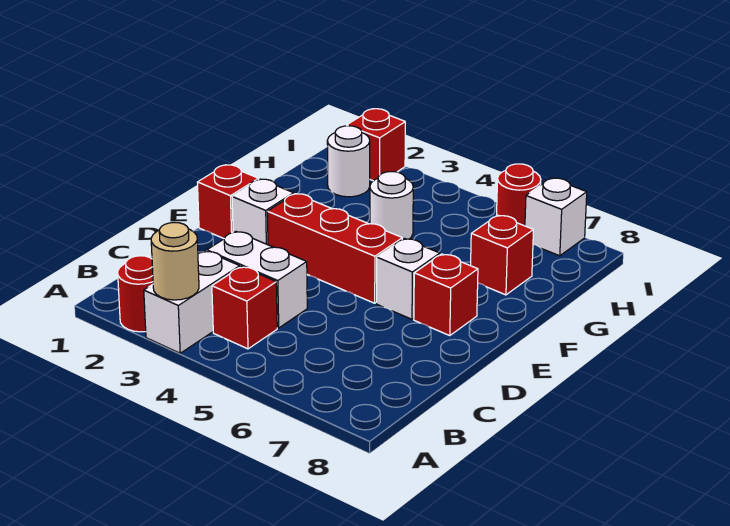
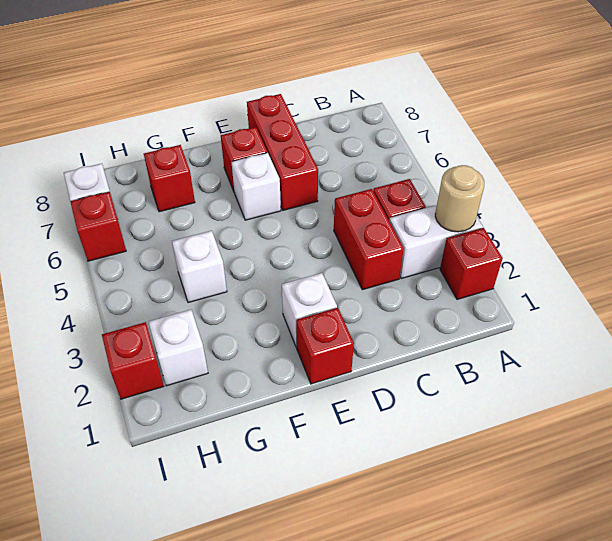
red round brick A2 level 1 -> red brick A2 level 1
white brick C3:C4 level 1 -> red brick C3:C4 level 1
red brick E3:E5 level 1 -> red brick D6:D8 level 1
white round brick G4 level 1 -> white brick G4 level 1
white round brick H2 level 1 -> white brick H2 level 1
red round brick I6 level 1 -> red brick I6 level 1

